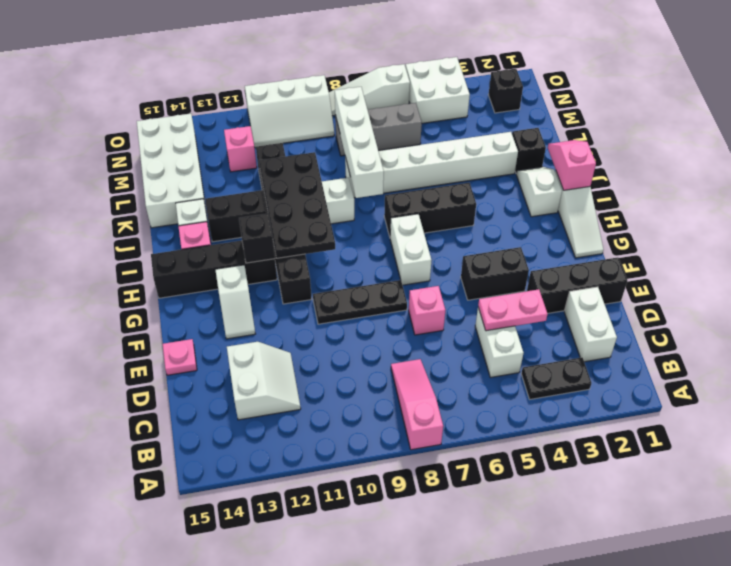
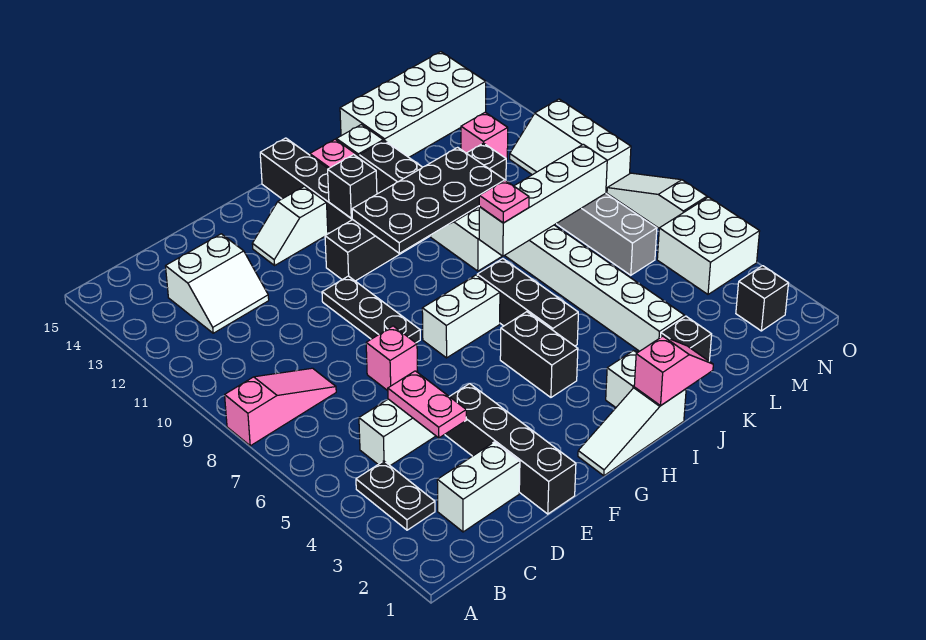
black brick E1:E3 level 1 -> black brick E1:E4 level 1
pink plate E15 level 1 -> pink plate J8 level 3
black brick F4:F5 level 1 -> black brick H4:H5 level 1

